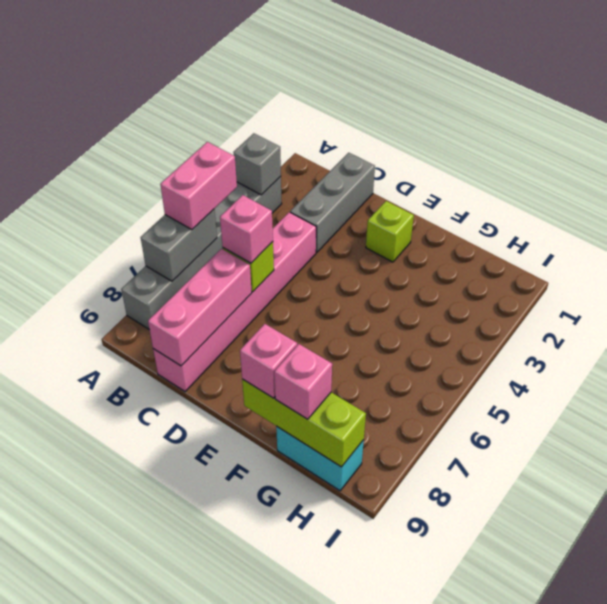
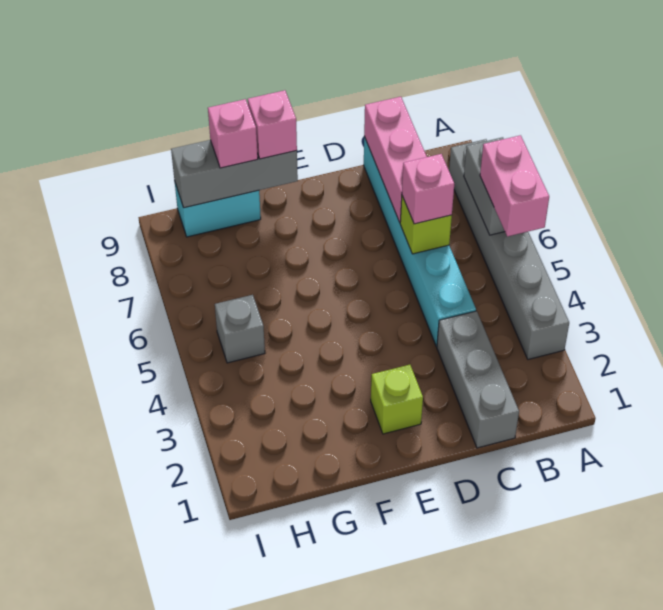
grey brick A3 level 2 -> grey brick H5 level 1
pink brick C4:C9 level 1 -> cyan brick C4:C9 level 1
lime brick F9:H9 level 2 -> grey brick F9:H9 level 2

